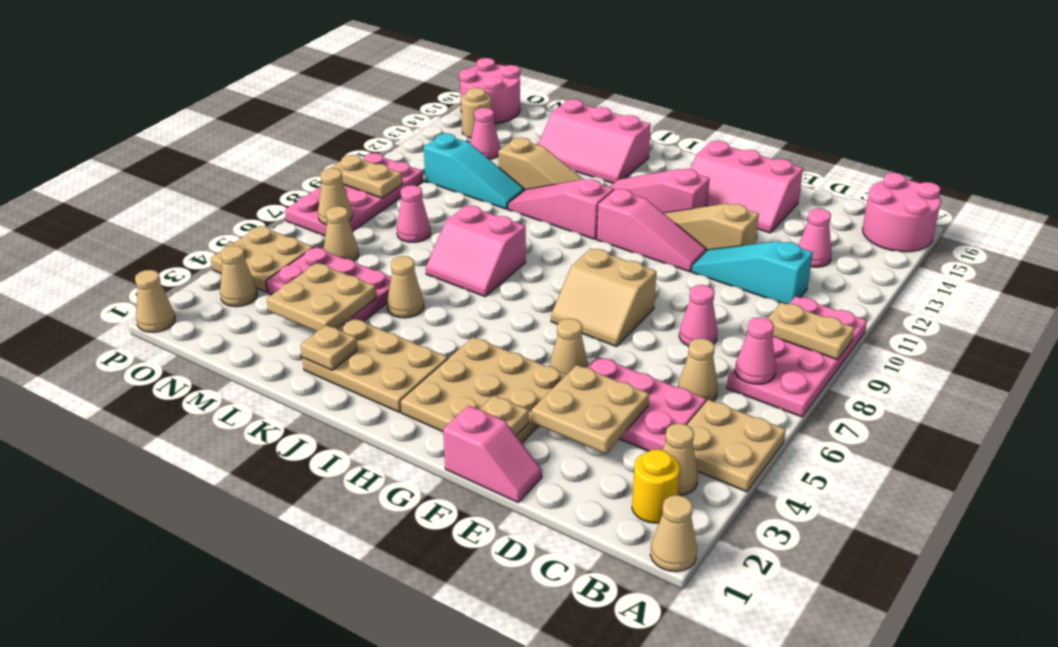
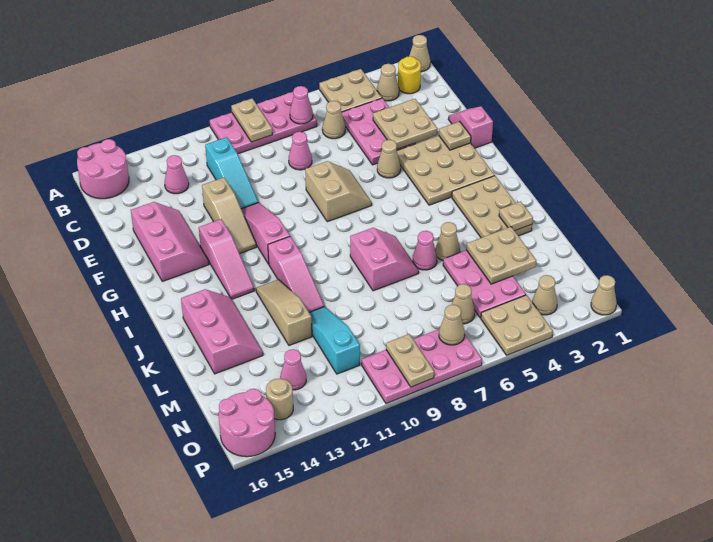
pink cone M8 level 1 -> pink cone K6 level 1

